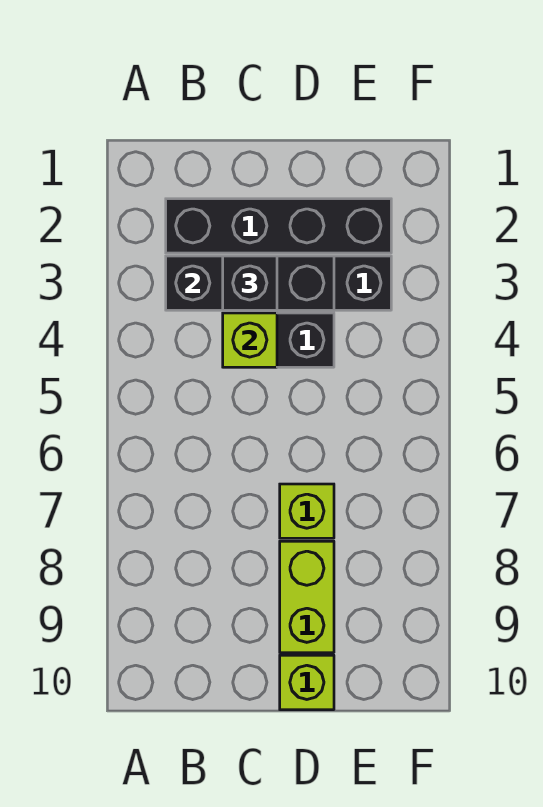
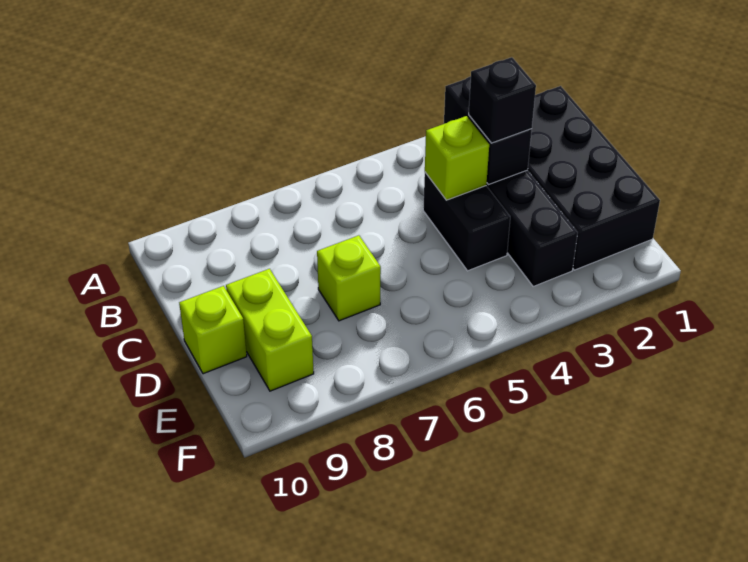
black brick B2:E2 level 1 -> black brick B1:E2 level 1
black brick B3:D3 level 2 -> black brick B3:C3 level 2
lime brick D8:D9 level 1 -> lime brick D9:E9 level 1

